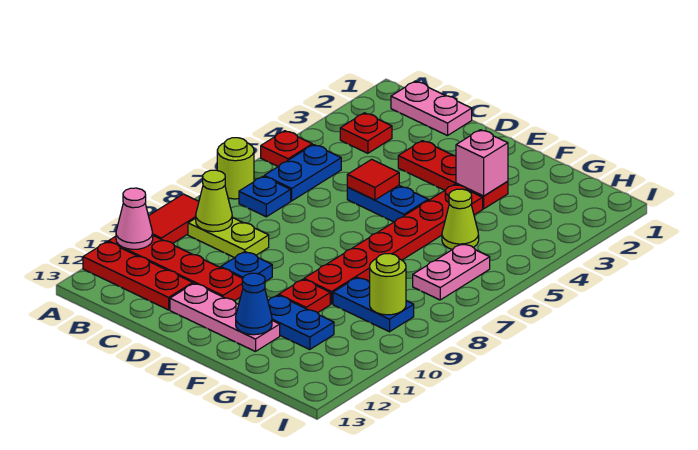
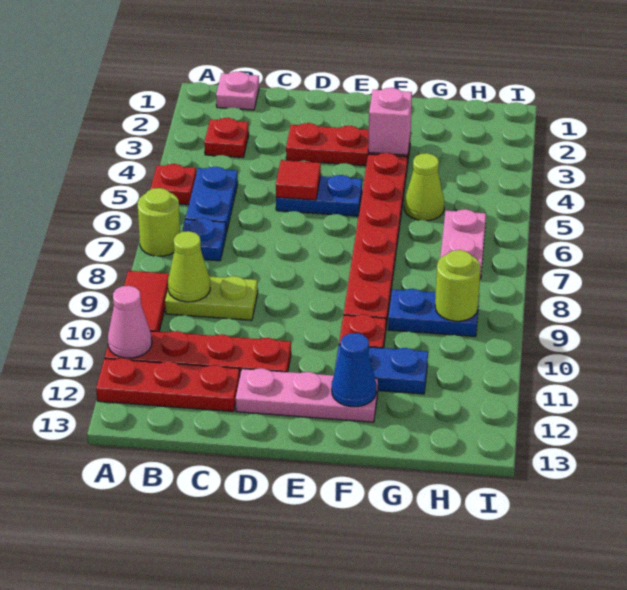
pink plate B1:C1 level 1 -> pink plate B1 level 1
blue plate D10 level 1 -> none

